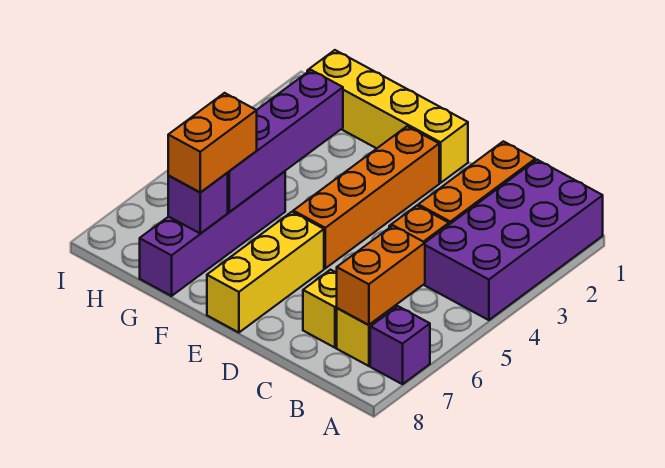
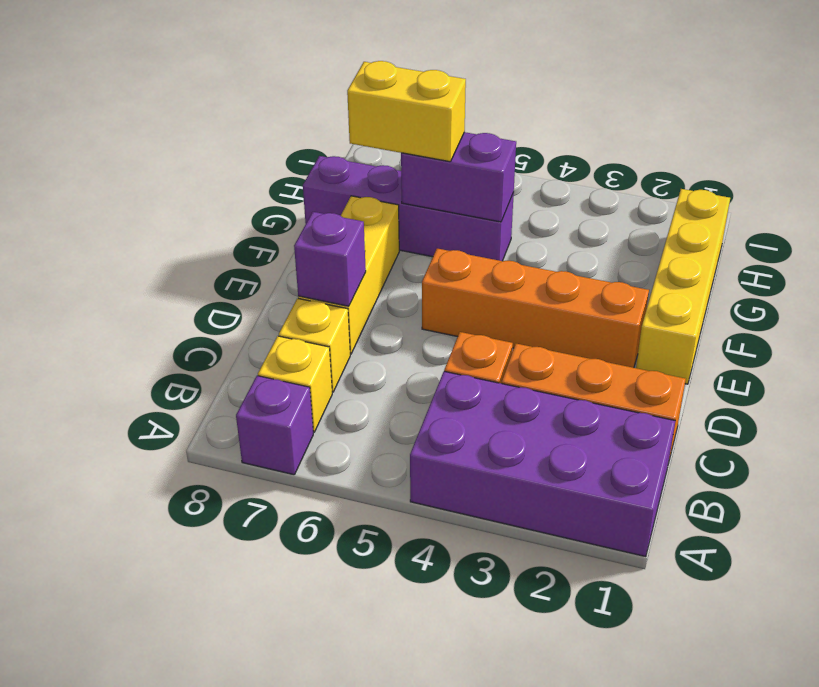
orange brick B6:B7 level 2 -> none
yellow brick E6:E8 level 1 -> yellow brick D7:F7 level 1
purple brick G3:G6 level 2 -> purple brick G5:G6 level 2
orange brick G6:G7 level 3 -> yellow brick G6:G7 level 3
purple brick G7 level 2 -> purple brick D7 level 2

